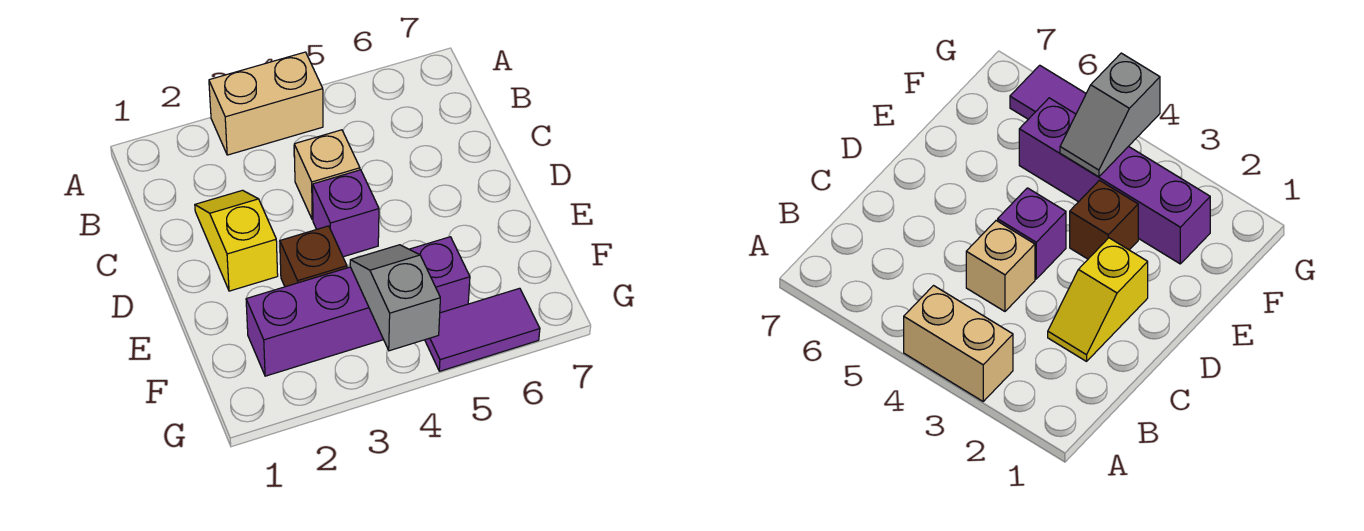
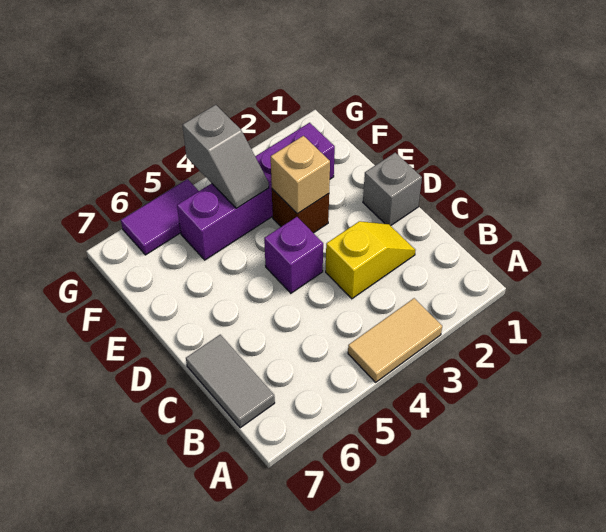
tan brick A3:A4 level 1 -> tan tile A3:A4 level 1
none -> grey tile B7:C7 level 1
yellow slope C2:D2 level 1 top D -> yellow slope C2:C3 level 1 top 3
tan brick C4 level 1 -> tan brick E3 level 2
none -> grey brick D1 level 1

